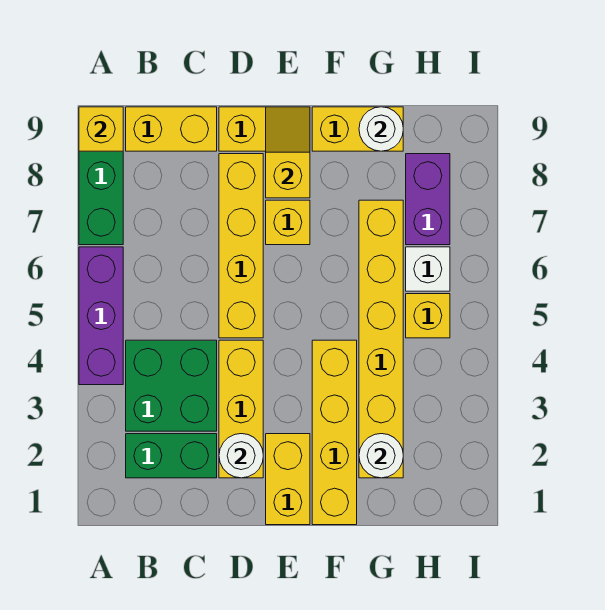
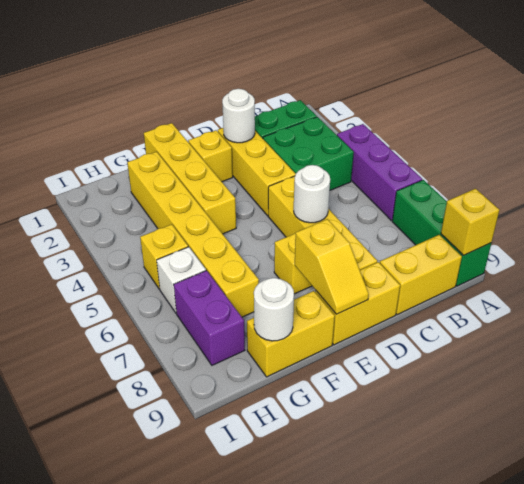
yellow brick E1:E2 level 1 -> yellow brick E2 level 1
white round brick G2 level 2 -> white round brick D6 level 2

